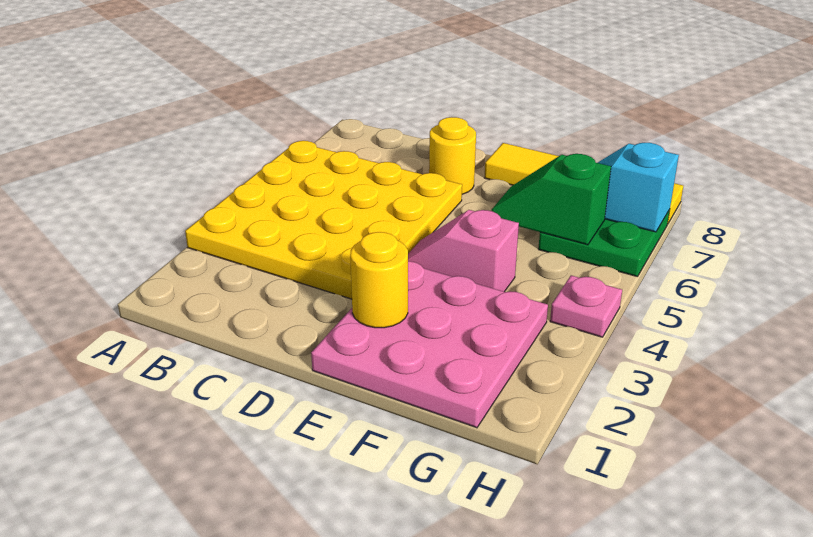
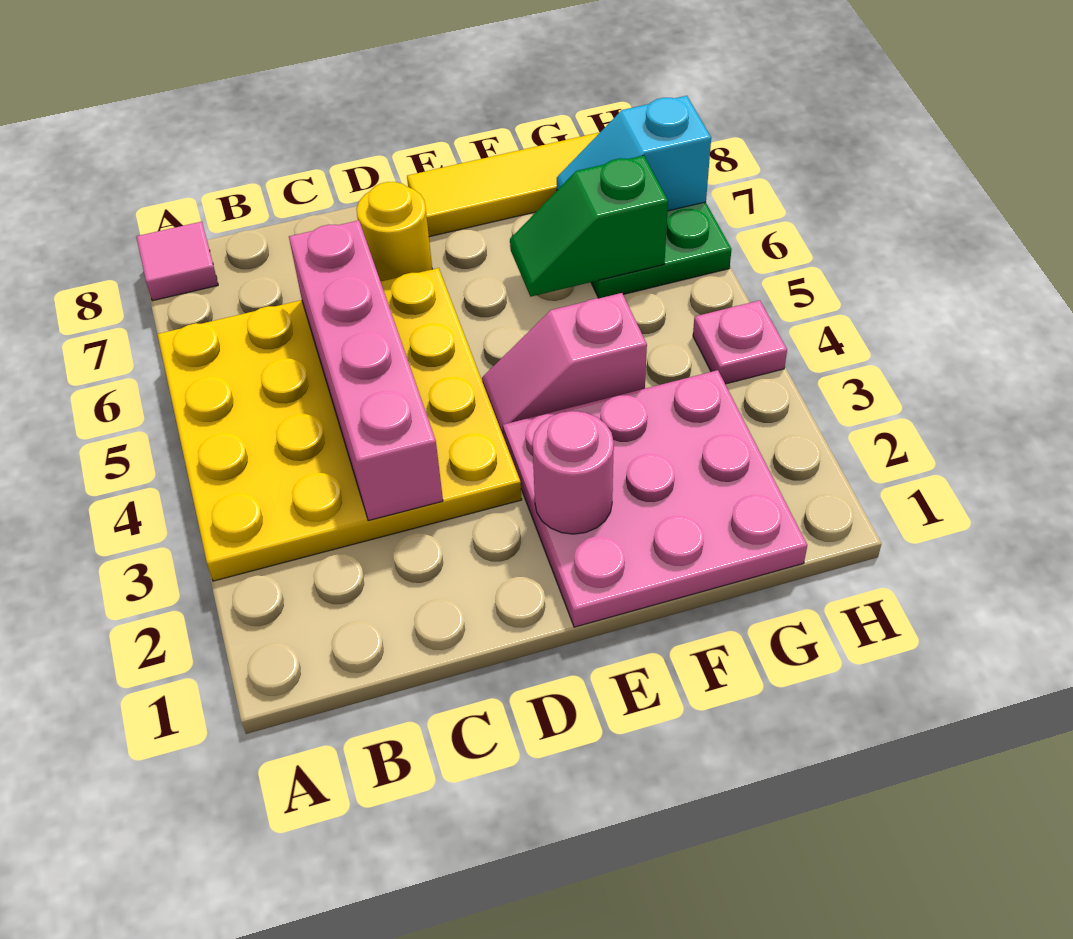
none -> pink tile A8 level 1
none -> pink brick C3:C6 level 2
yellow round brick E2 level 2 -> pink round brick E2 level 2

